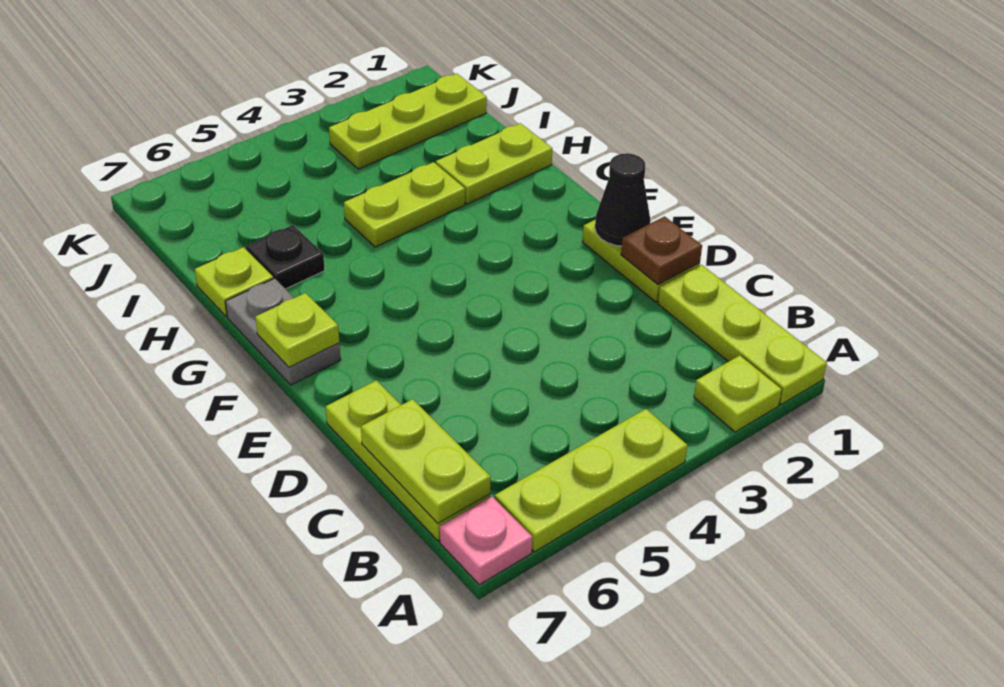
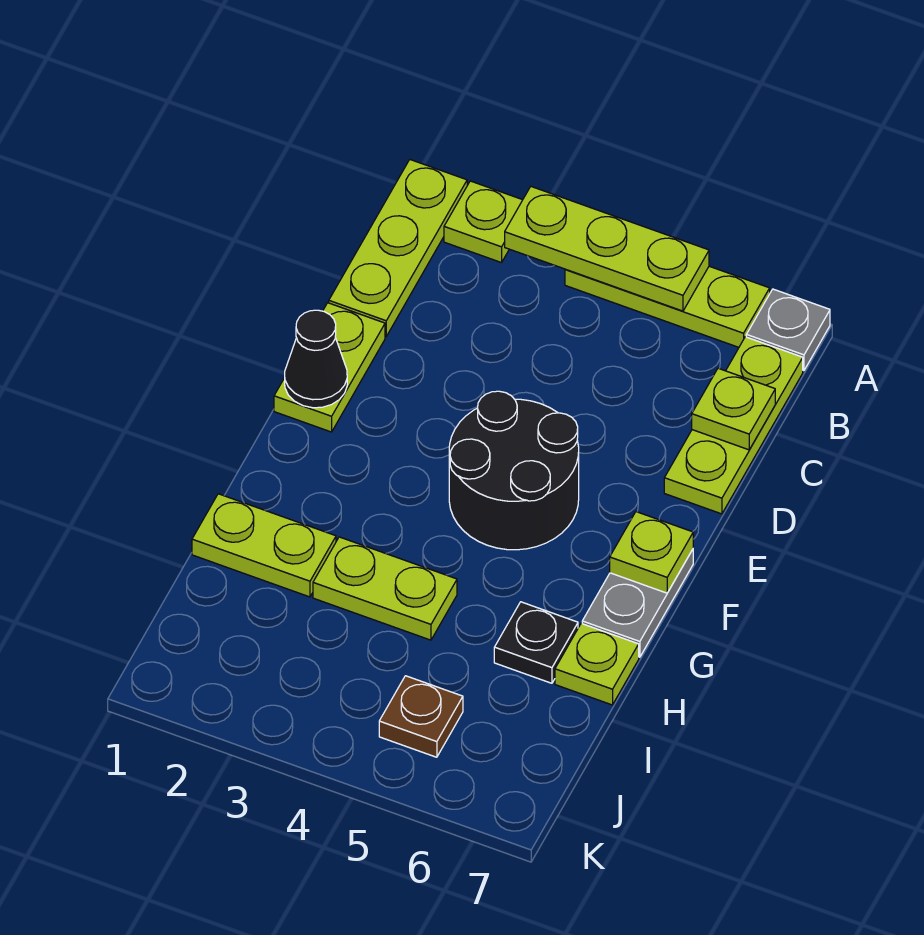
pink plate A7 level 1 -> grey plate A7 level 1
lime plate B7:C7 level 2 -> lime plate C7 level 2
brown plate D1 level 2 -> brown plate J5 level 1
none -> black round brick E4:F5 level 1
lime plate J1:J3 level 1 -> lime plate A3:A5 level 2

